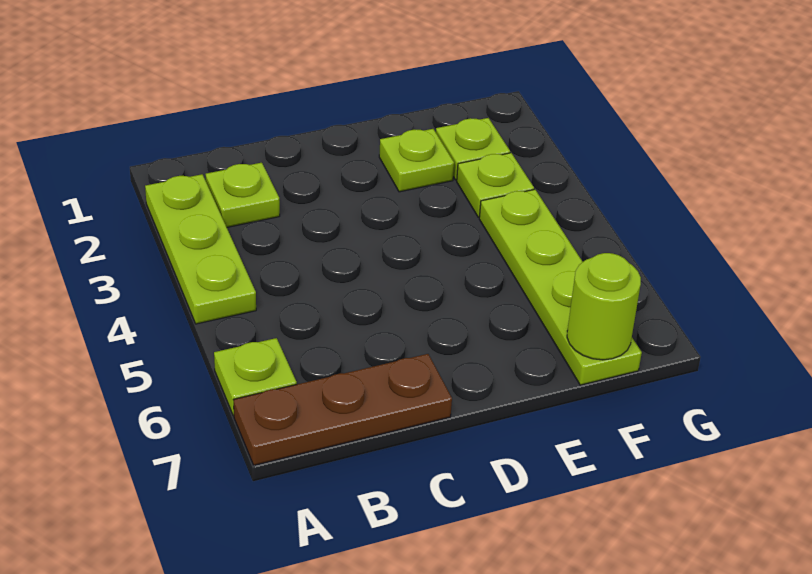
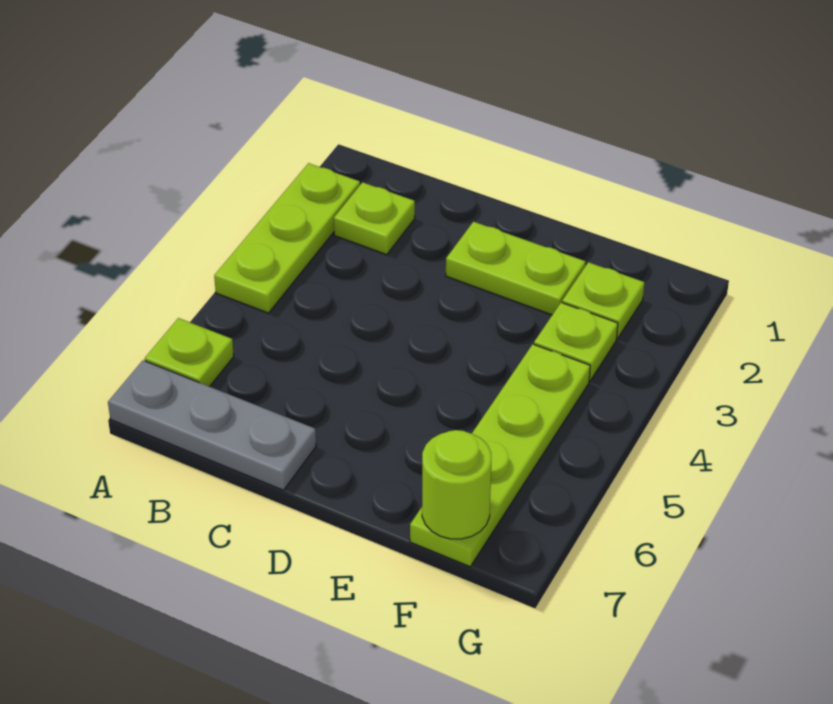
brown plate A7:C7 level 1 -> grey plate A7:C7 level 1
lime plate E2 level 1 -> lime plate D2:E2 level 1

